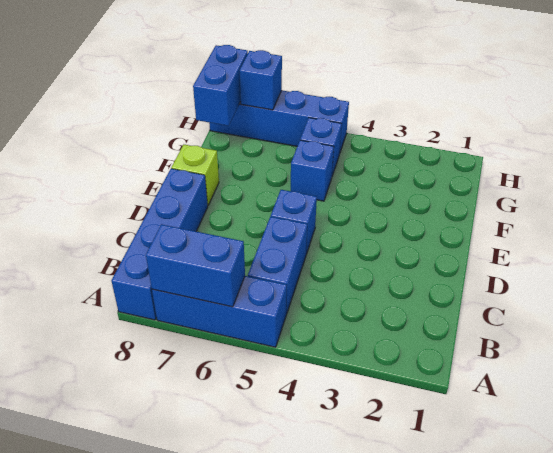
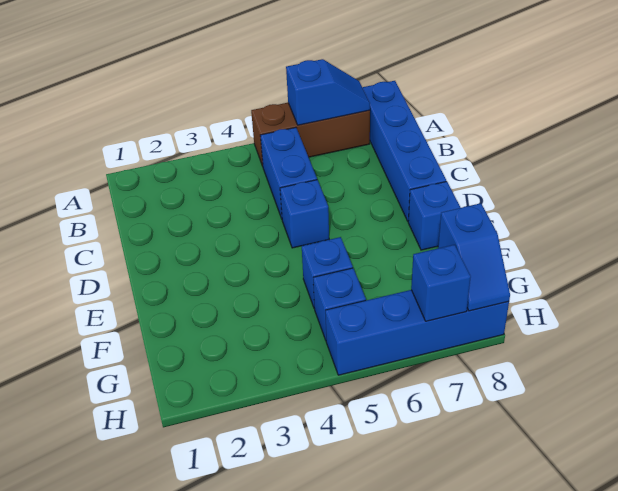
blue brick A5:A7 level 1 -> brown brick A5:A7 level 1
blue brick A6:A7 level 2 -> blue slope A6:A7 level 2 top 6
lime brick E8 level 1 -> blue brick E8 level 1
blue brick G8:H8 level 2 -> blue slope G8:H8 level 2 top G

